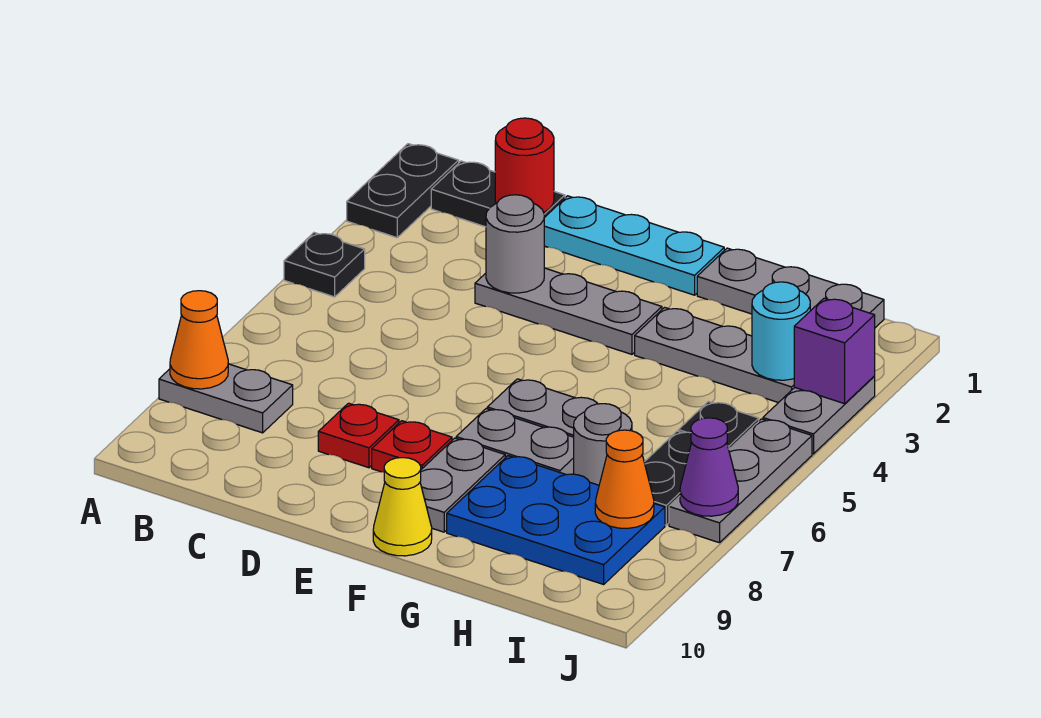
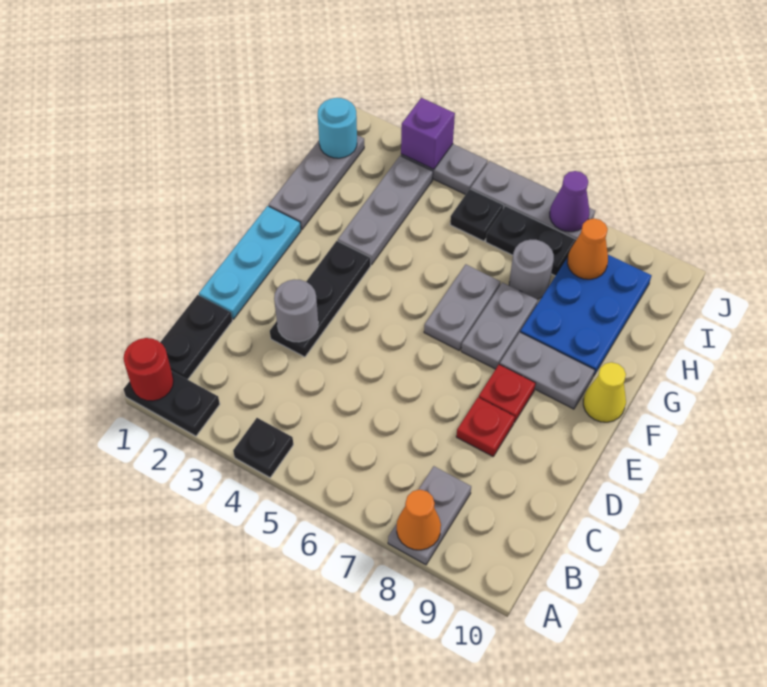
red round brick C1 level 2 -> red round brick A1 level 2
grey plate D3:F3 level 1 -> black plate D3:F3 level 1
cyan round brick I3 level 2 -> cyan round brick I1 level 2

